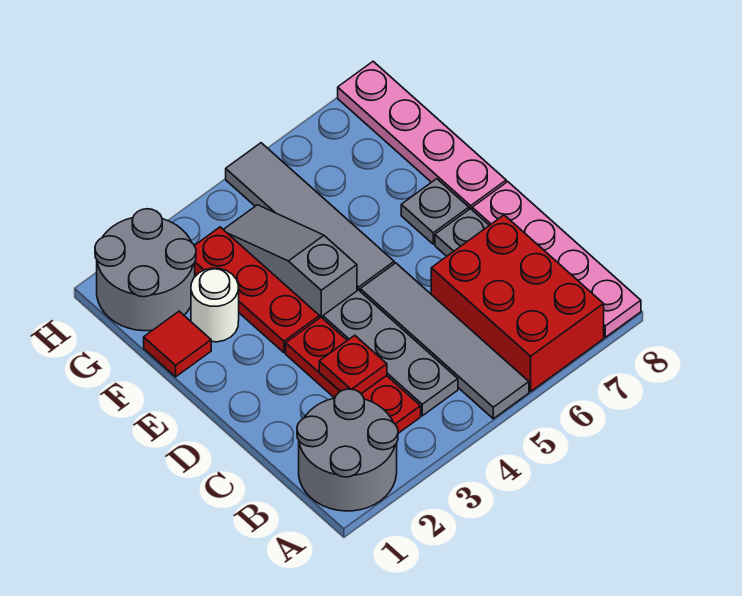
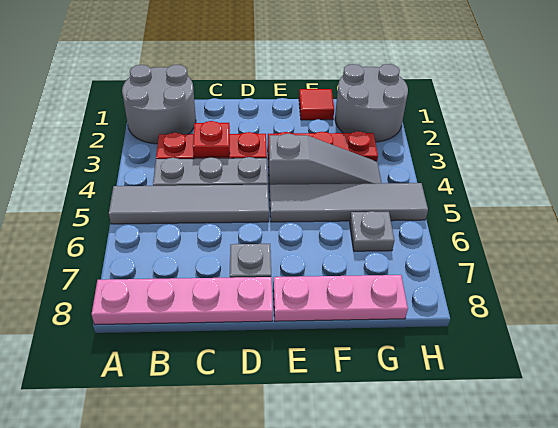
red brick A6:C7 level 1 -> none
grey plate E7 level 1 -> grey plate G6 level 1
pink plate E8:H8 level 1 -> pink plate E8:G8 level 1
white round brick F2 level 1 -> none

